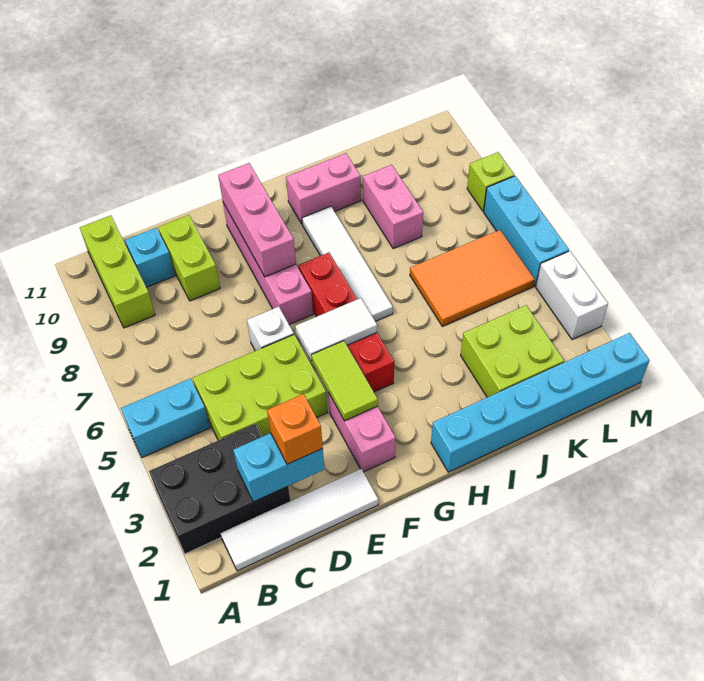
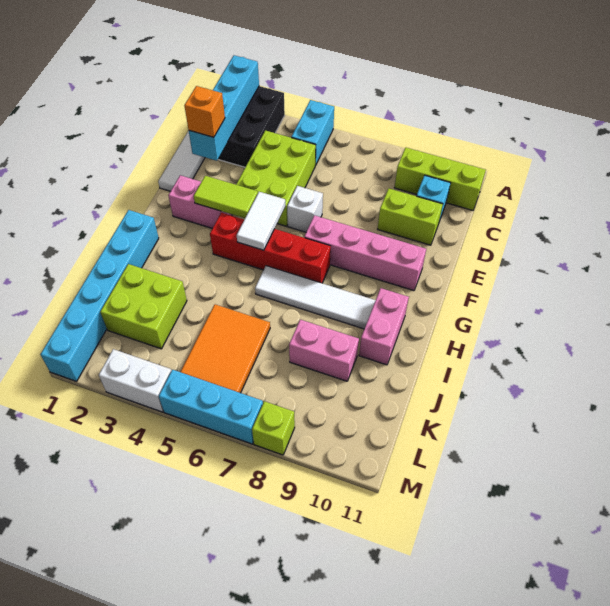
cyan brick C2:D2 level 2 -> cyan brick A2:D2 level 2
pink brick F8:F10 level 2 -> none

